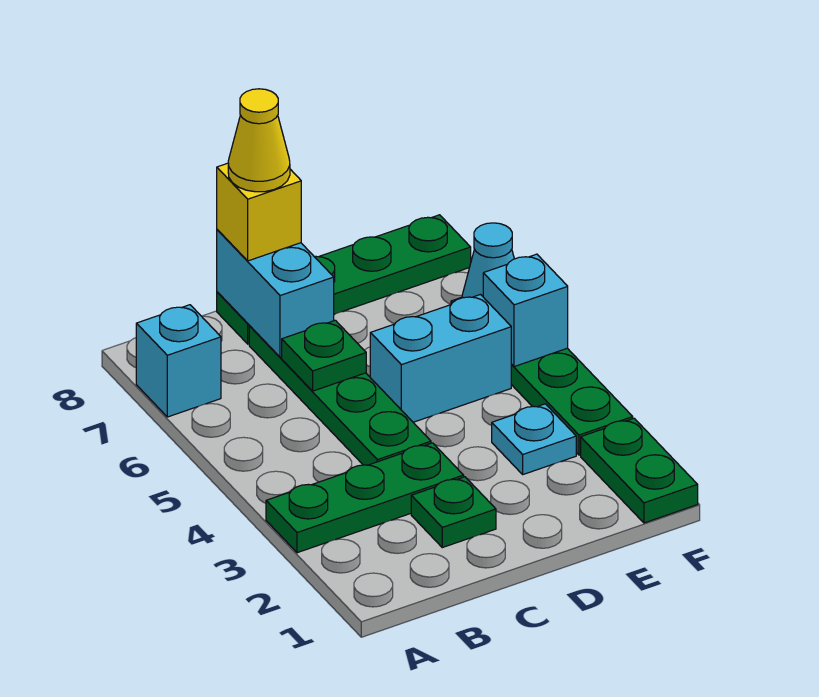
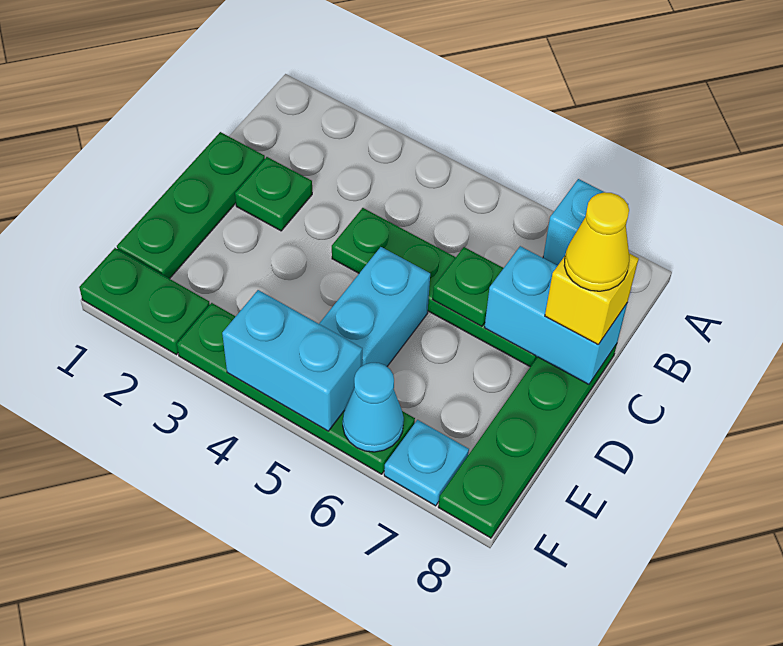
green plate A3:C3 level 1 -> green plate C1:E1 level 1
cyan plate E3 level 1 -> cyan plate F7 level 1
cyan brick F5 level 2 -> cyan brick F4:F5 level 2

